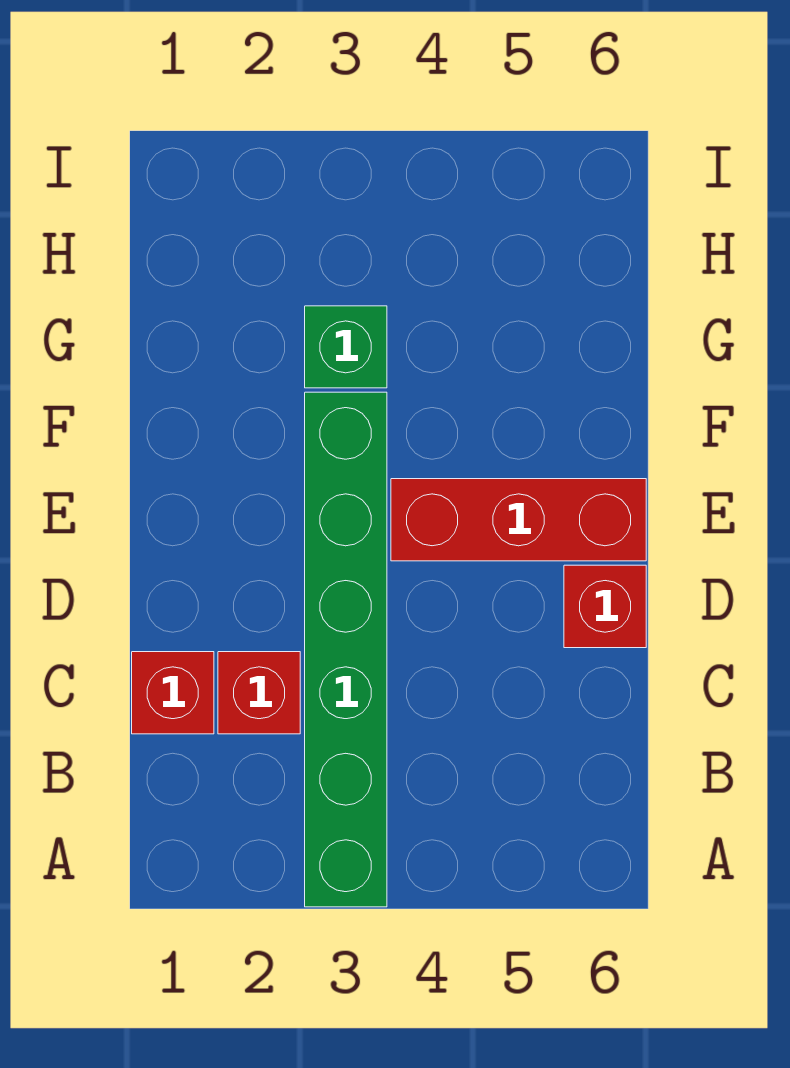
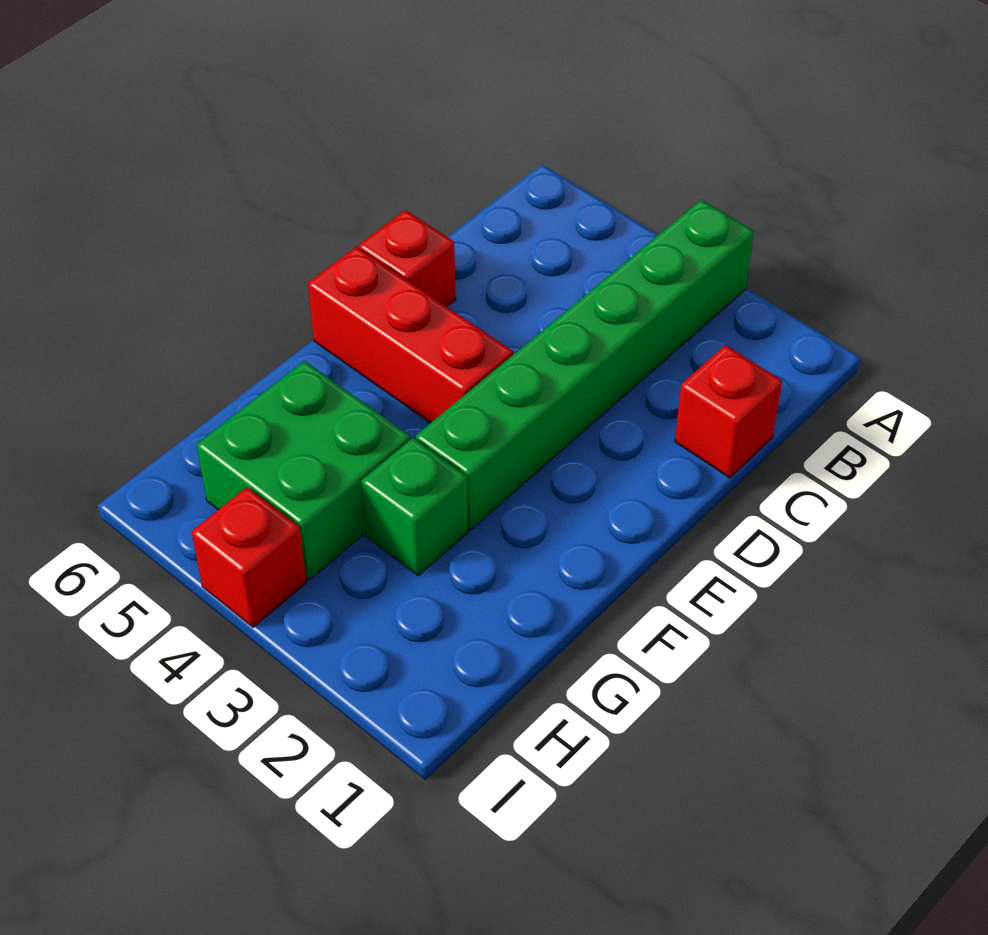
red brick C2 level 1 -> red brick I4 level 1
none -> green brick G4:H5 level 1

